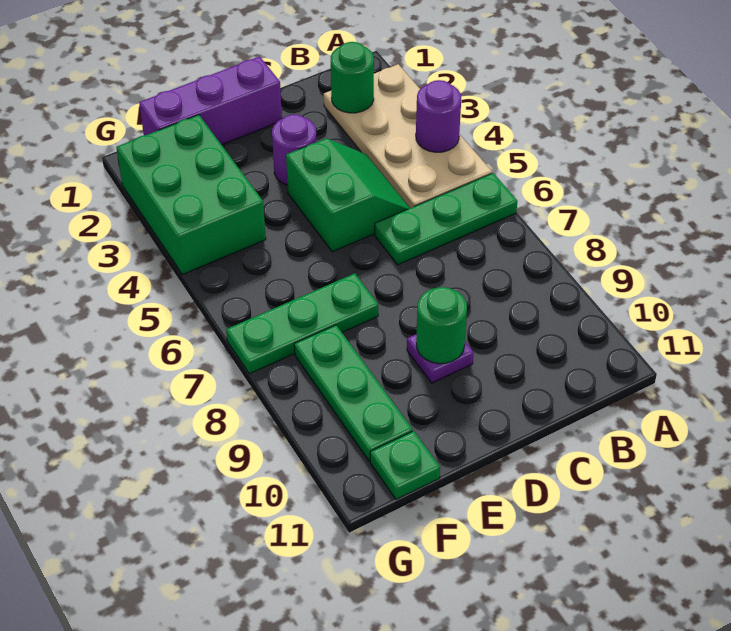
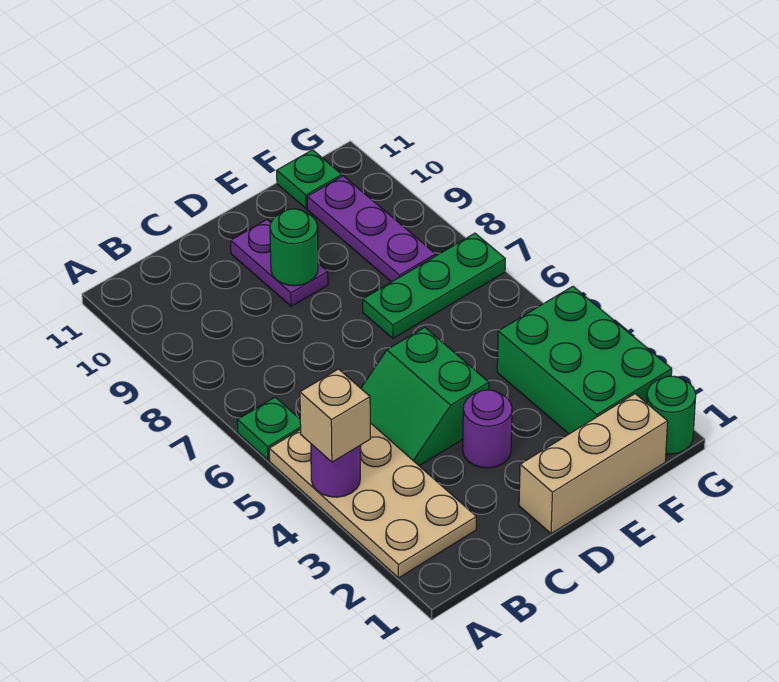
none -> tan brick A4 level 3
green plate A6:C6 level 1 -> green plate A6 level 1
green round brick B2 level 2 -> green round brick G1 level 1
purple brick D1:F1 level 1 -> tan brick D1:F1 level 1
purple plate D9 level 1 -> purple plate D9:D10 level 1
green plate F8:F10 level 1 -> purple plate F8:F10 level 1

